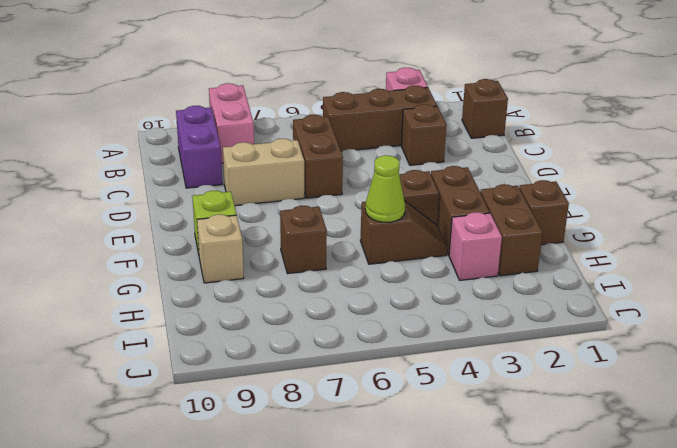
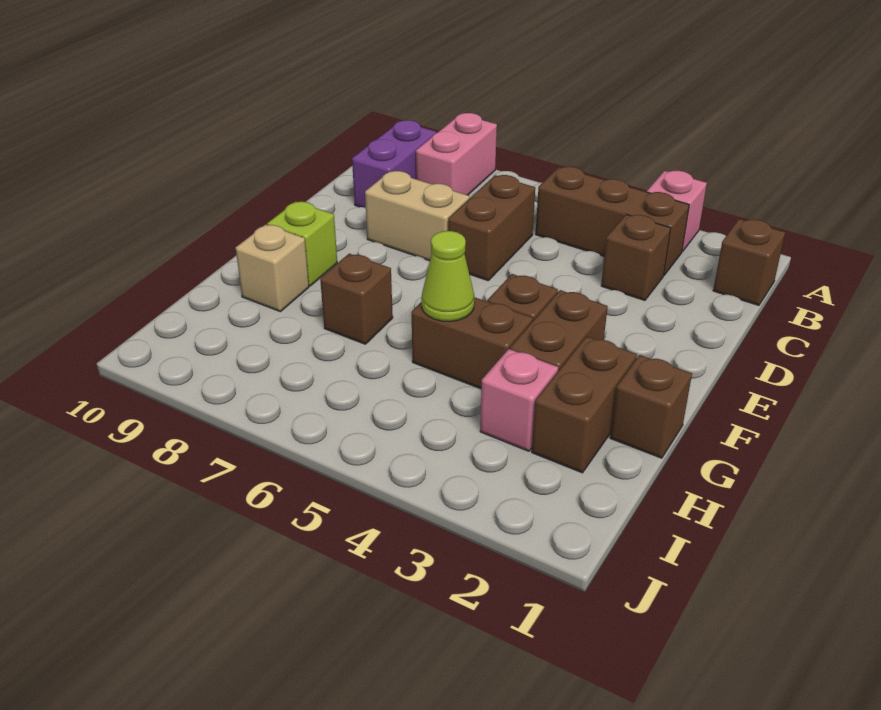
brown slope G4:G5 level 1 top 5 -> brown brick G4:G5 level 1

